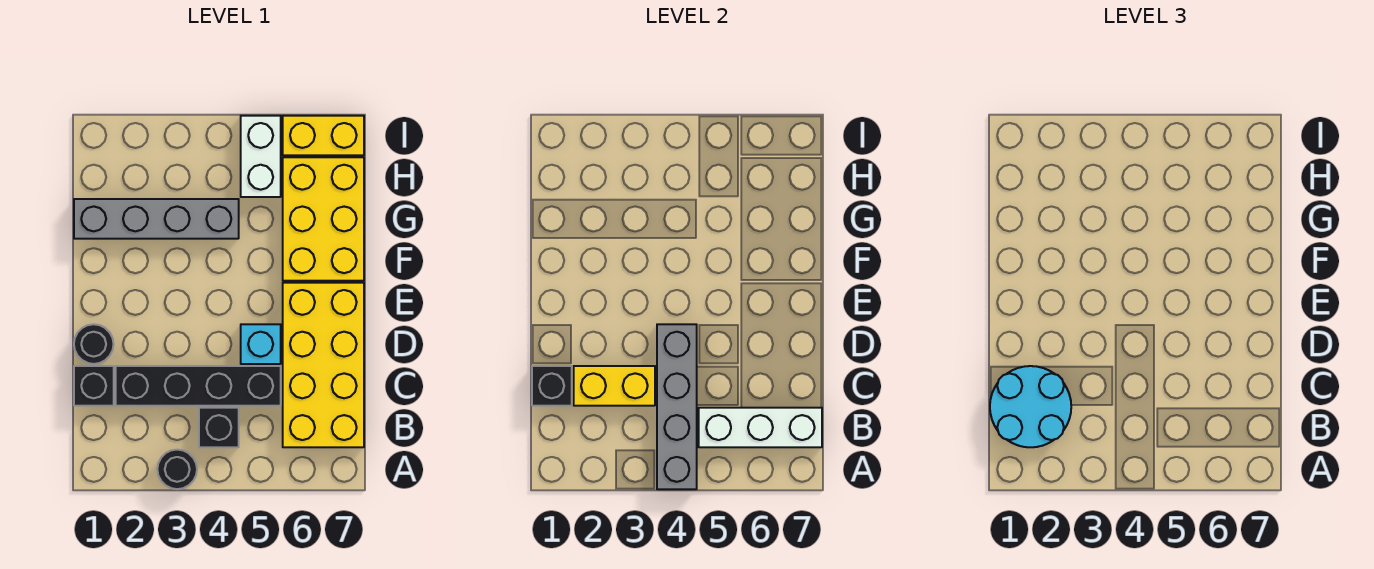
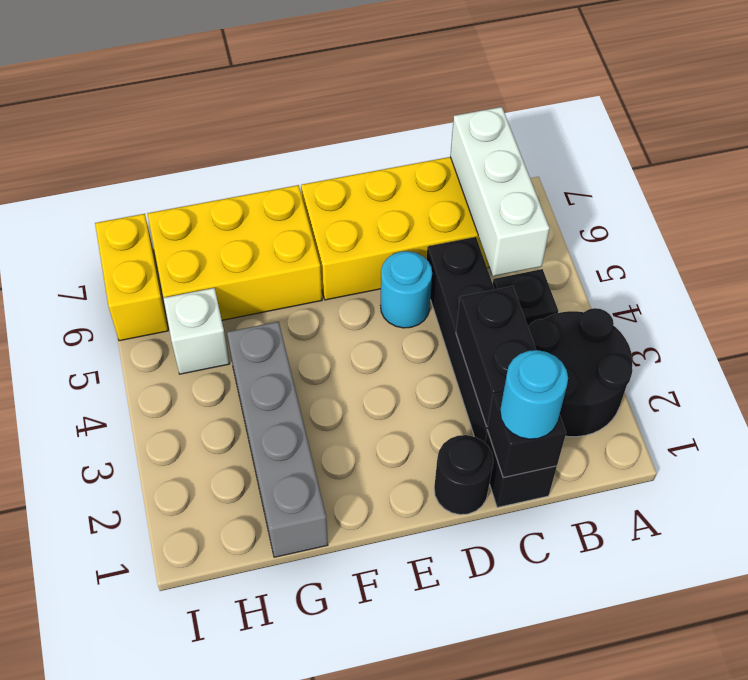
black round brick A3 level 1 -> black round brick A2:B3 level 1
grey brick A4:D4 level 2 -> none
cyan round brick B1:C2 level 3 -> cyan round brick C1 level 3
yellow brick C2:C3 level 2 -> black brick C2:C3 level 2
cyan brick D5 level 1 -> cyan round brick D5 level 1
white brick H5:I5 level 1 -> white brick H5 level 1

